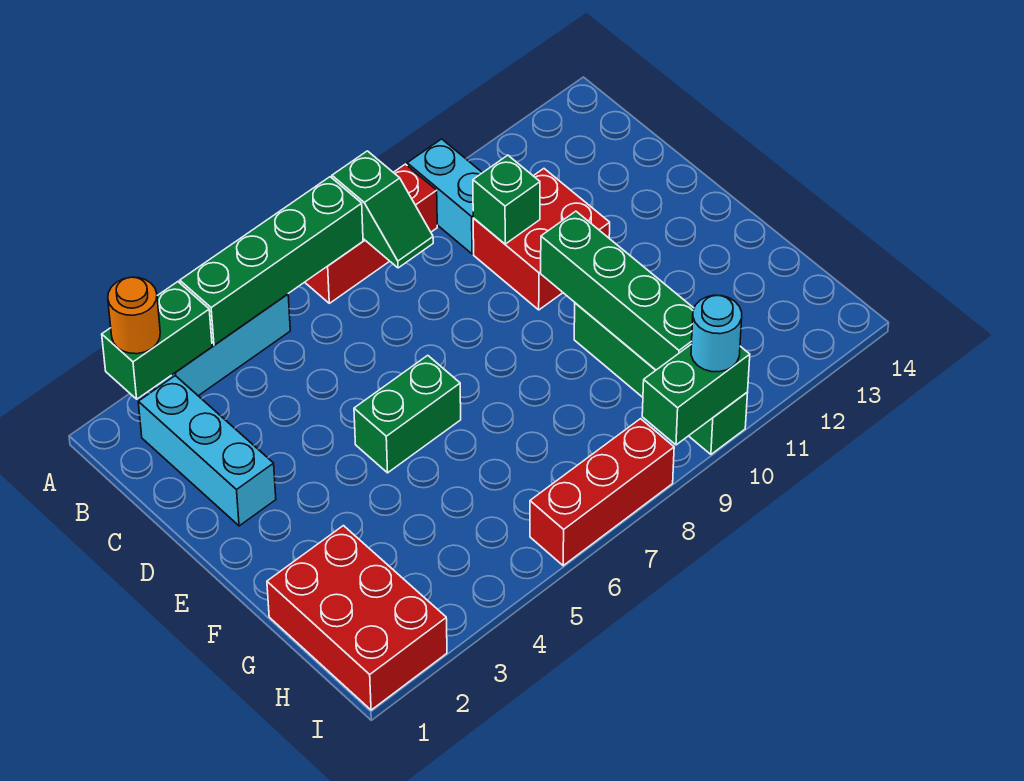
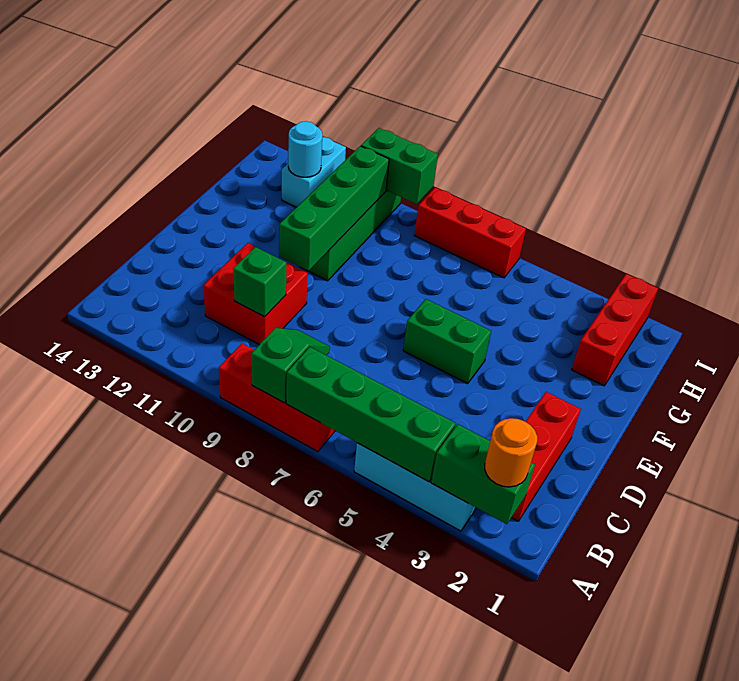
cyan brick A10:B10 level 1 -> cyan brick H12:I12 level 1
cyan brick B2:D2 level 1 -> red brick B2:D2 level 1
red brick G1:I2 level 1 -> red brick G2:I2 level 1
cyan round brick I10 level 3 -> cyan round brick H12 level 2

